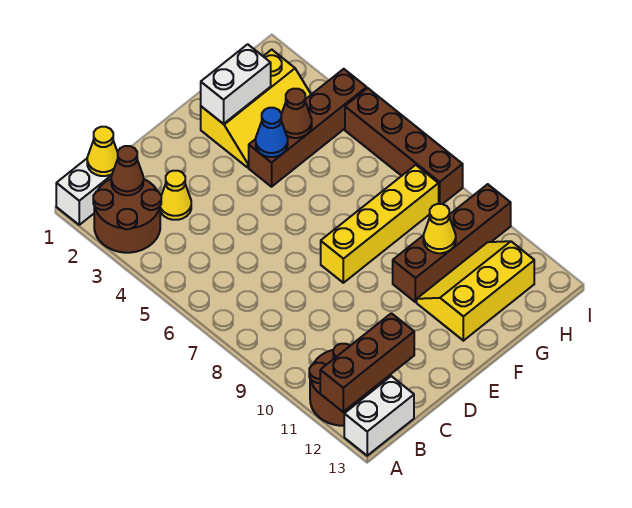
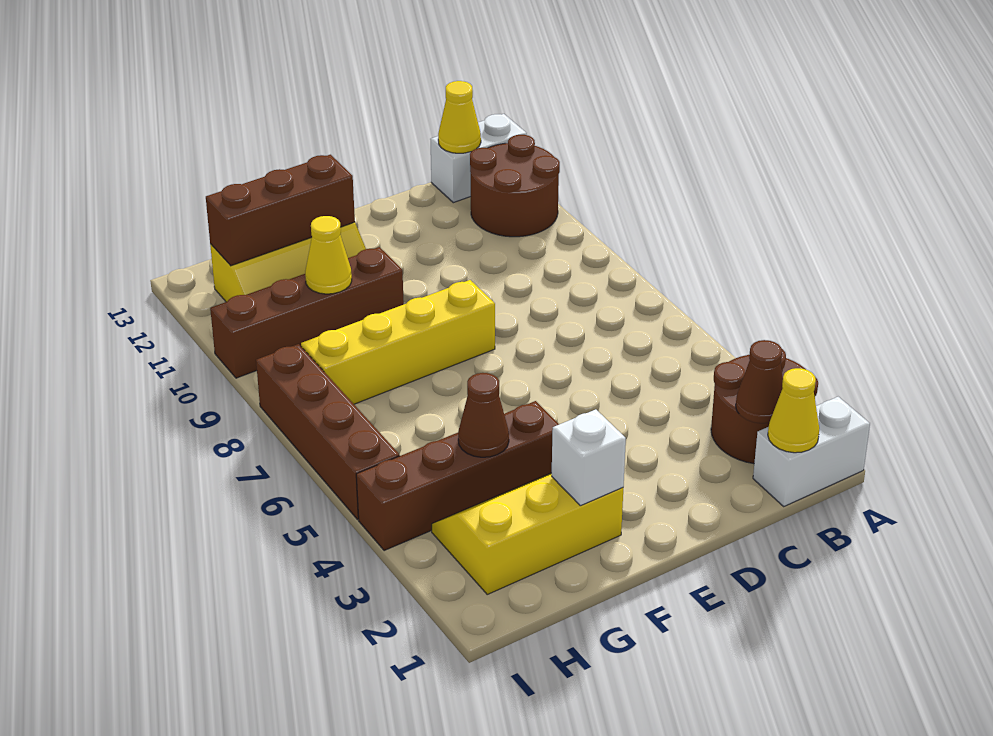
brown brick A12:C12 level 2 -> brown brick F12:H12 level 2
yellow cone C3 level 1 -> yellow cone B13 level 2
white brick F2:G2 level 2 -> white brick F2 level 2
blue cone F4 level 2 -> none

